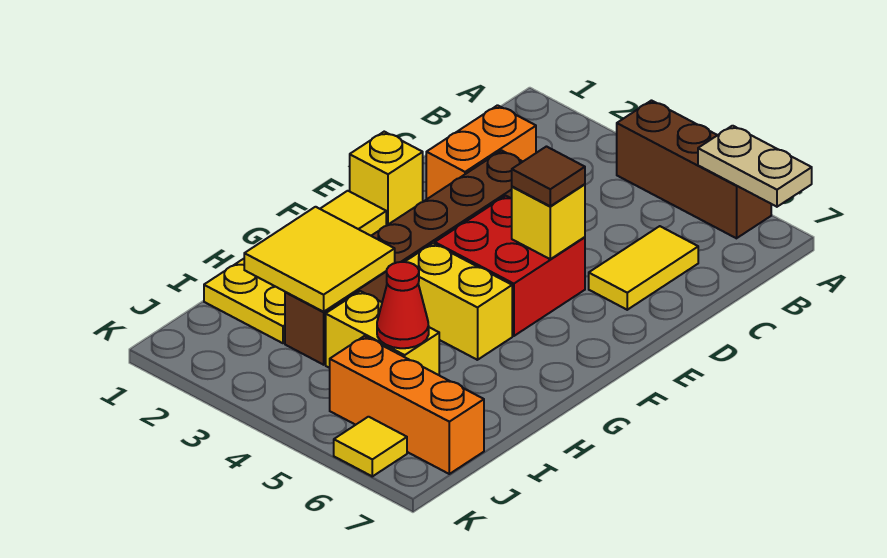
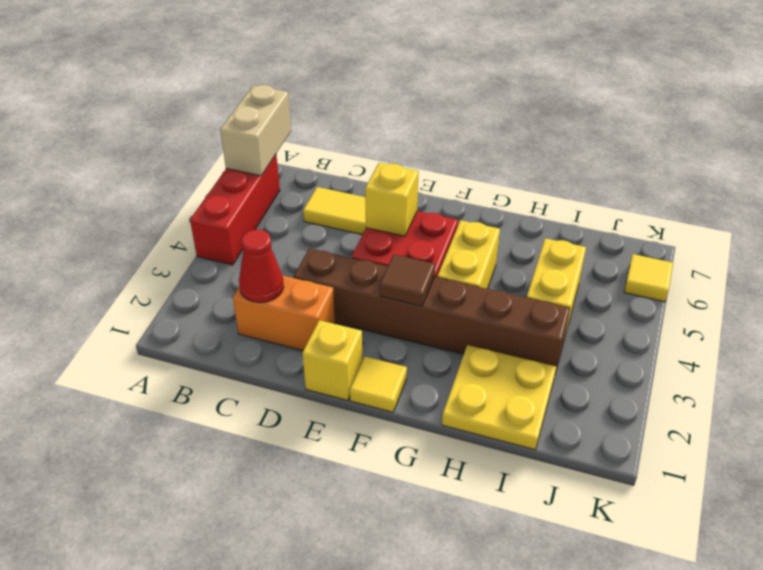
brown brick A4:A6 level 1 -> red brick A4:A6 level 1
tan plate A6:A7 level 2 -> tan brick A6:A7 level 2
brown tile E5 level 3 -> brown tile F3 level 2
yellow tile H2:I3 level 2 -> none
red cone I5 level 2 -> red cone C2 level 2
orange brick J5:J7 level 1 -> none

